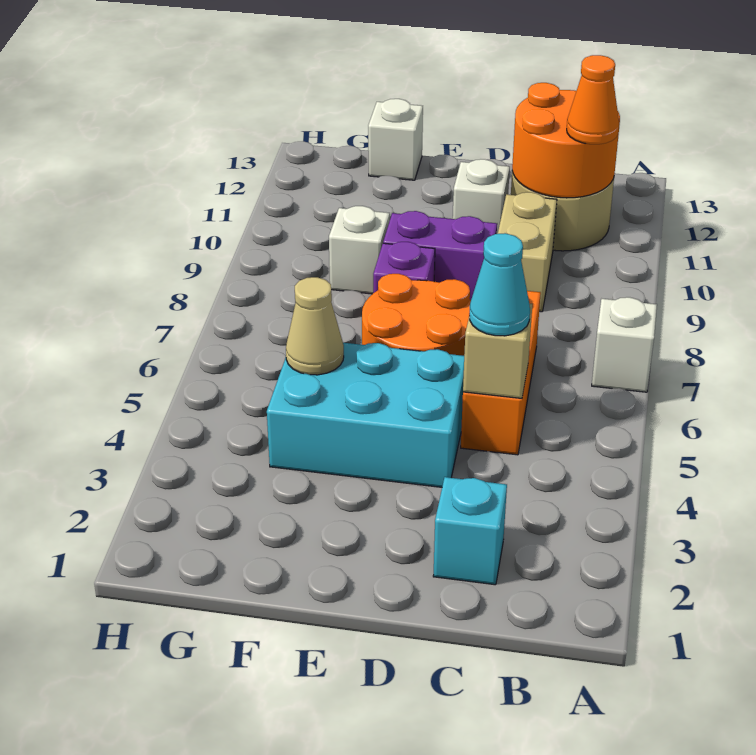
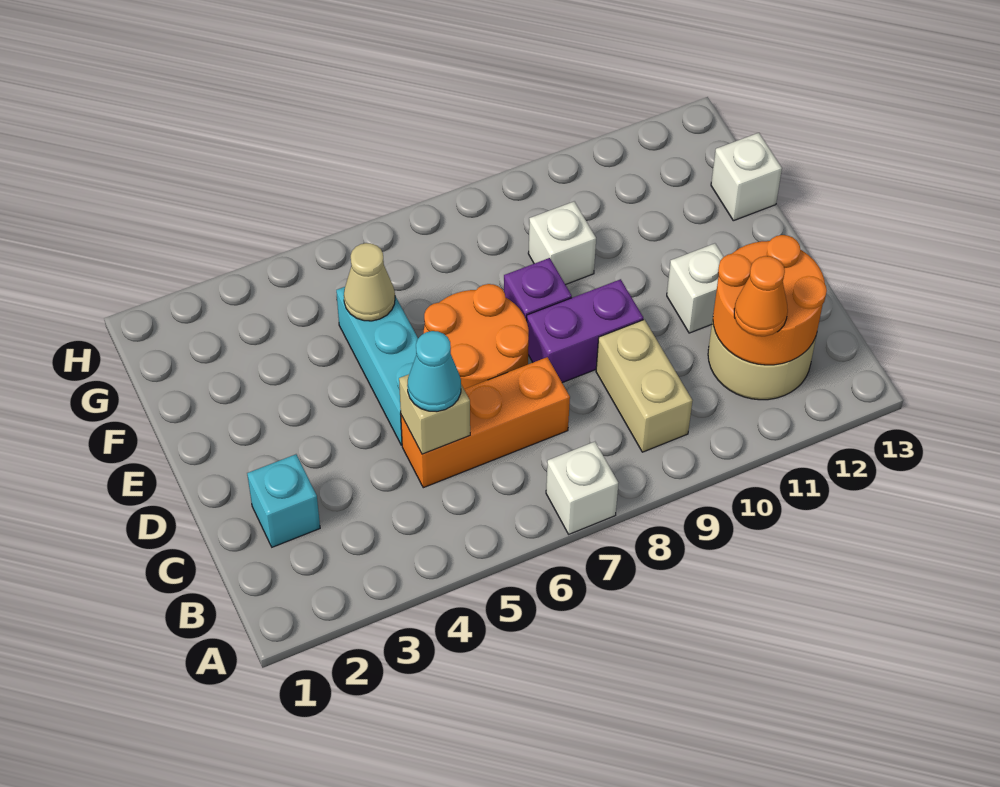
tan brick C9:C10 level 1 -> tan brick B9:C9 level 1
cyan brick D4:F5 level 1 -> cyan brick D5:F5 level 1
purple brick D9:E9 level 1 -> purple brick D8:D9 level 1

